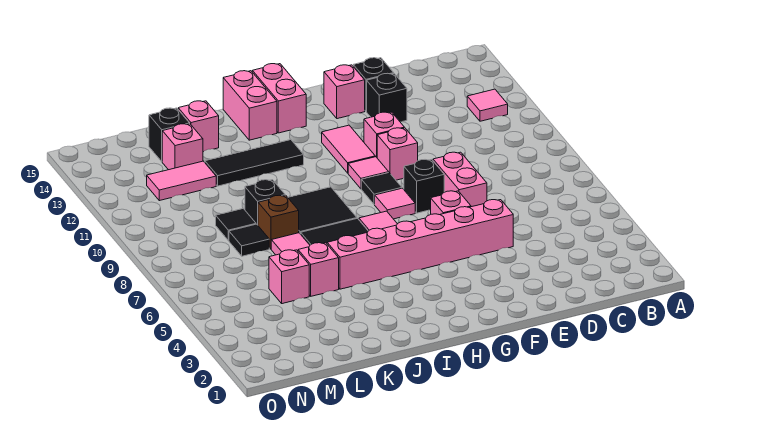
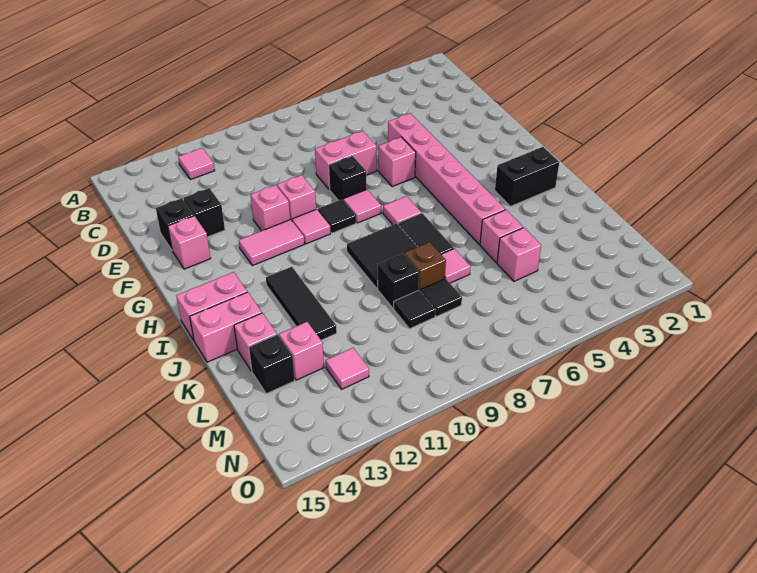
pink brick H14:H15 level 1 -> pink brick J14:J15 level 1
none -> black brick I2:I3 level 1
pink tile L12:M12 level 1 -> pink tile M12 level 1

